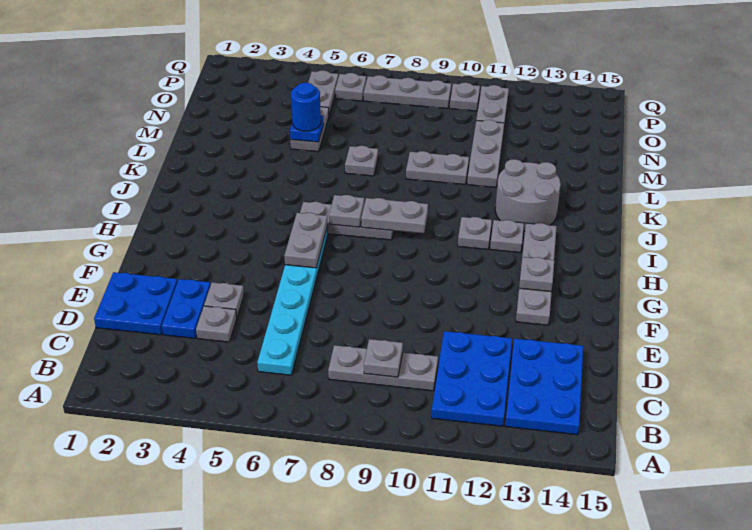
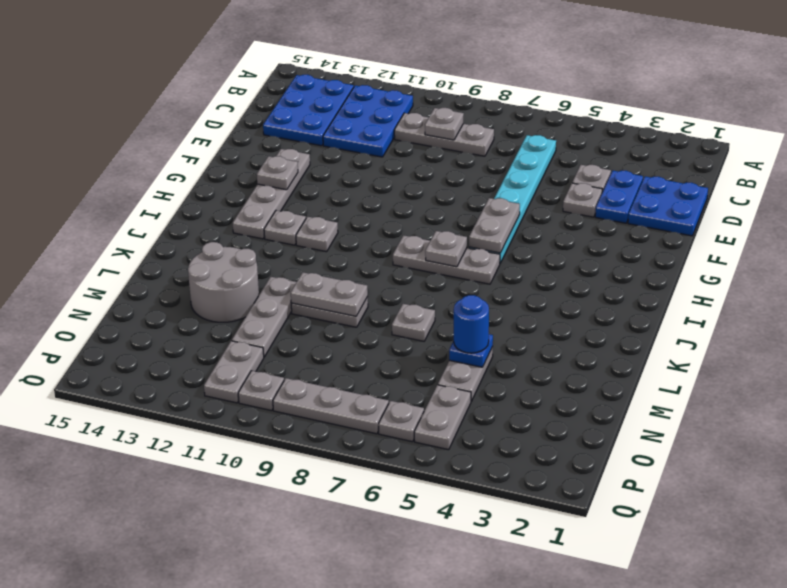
grey plate I8:I9 level 2 -> grey plate L9:L10 level 2
grey round brick J12:K13 level 1 -> grey round brick L12:M13 level 1

